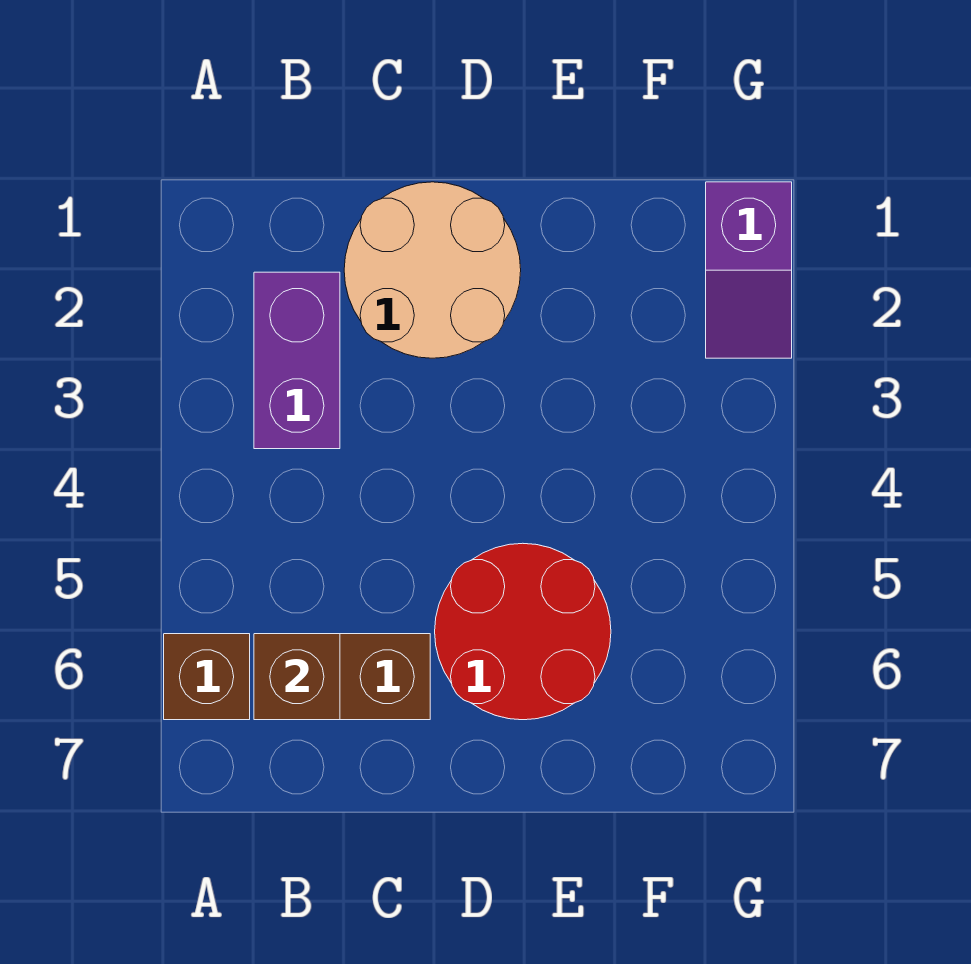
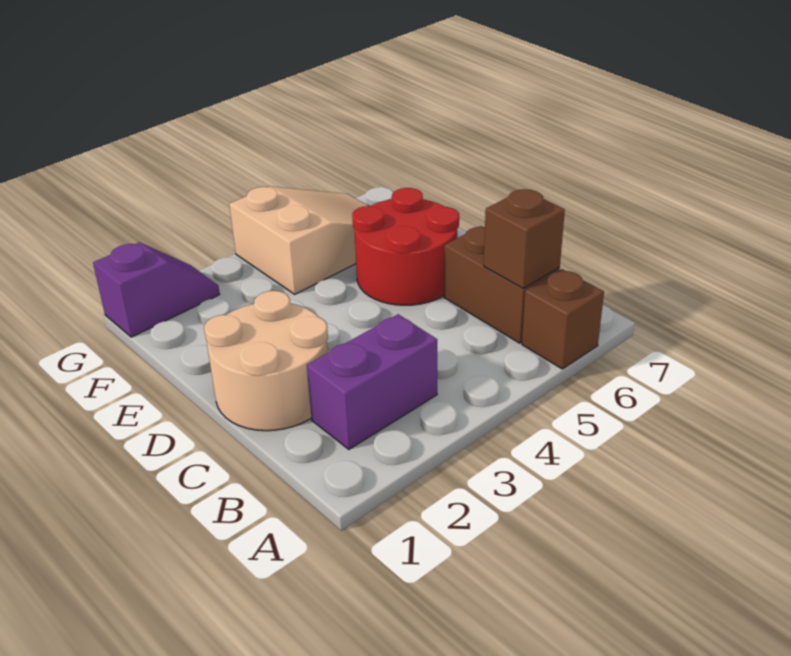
none -> tan slope F4:G6 level 1 top 4

